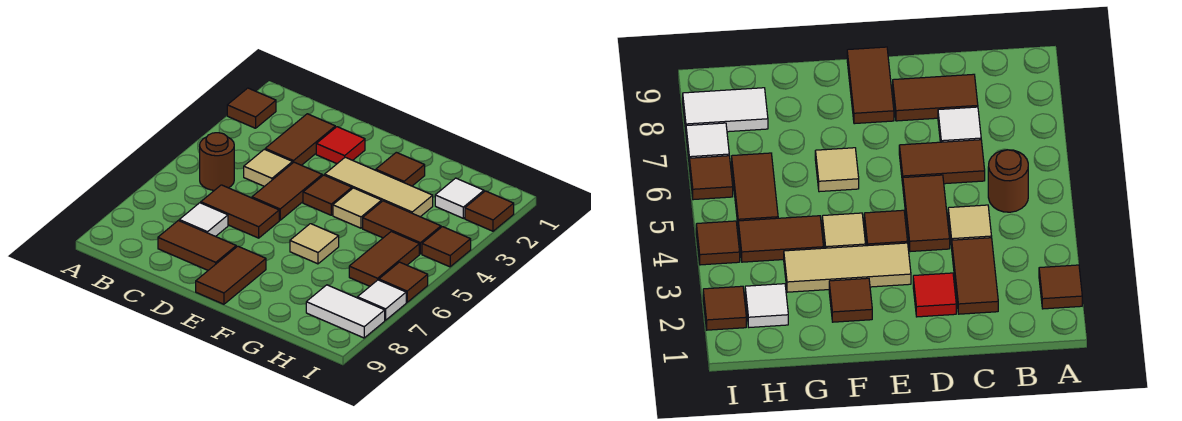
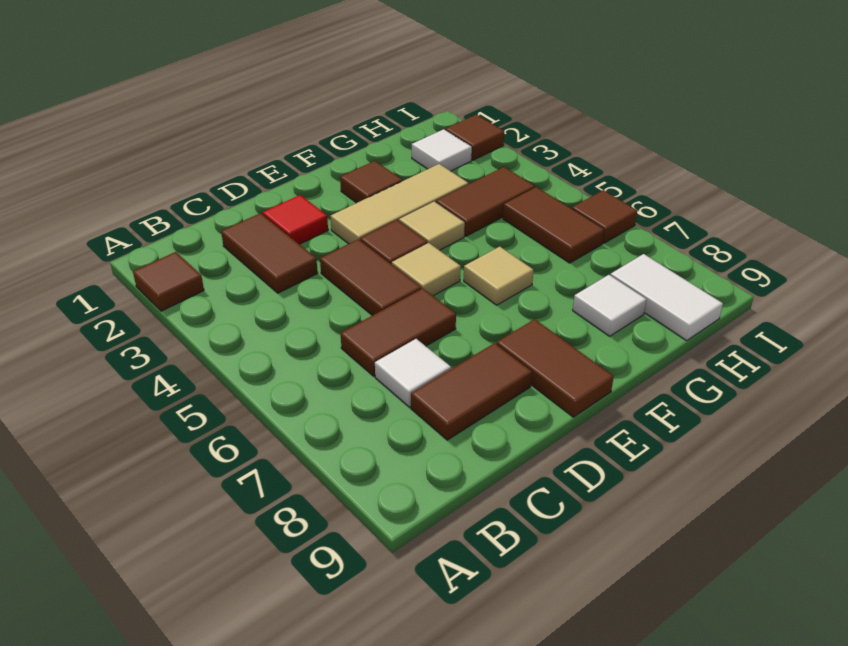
brown round brick B5 level 1 -> none
tan tile C4 level 1 -> tan tile E5 level 1
white tile H8:I8 level 1 -> white tile H8:H9 level 1
brown tile I4 level 1 -> none
white tile I7 level 1 -> white tile G8 level 1

